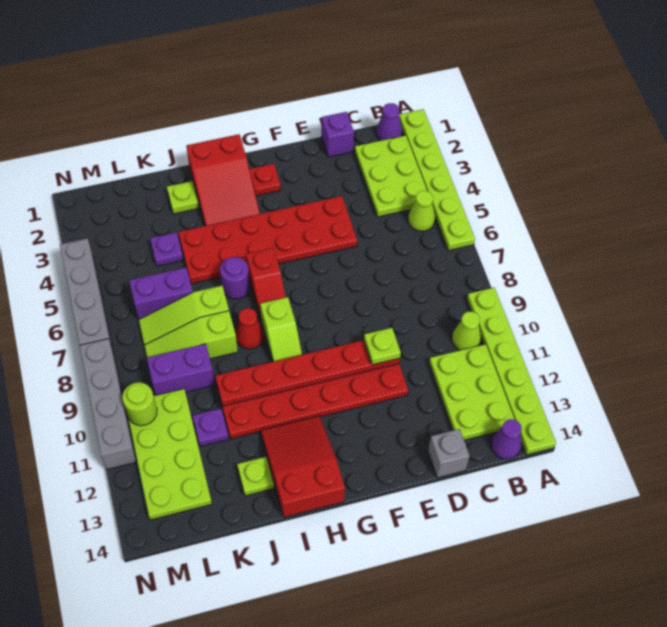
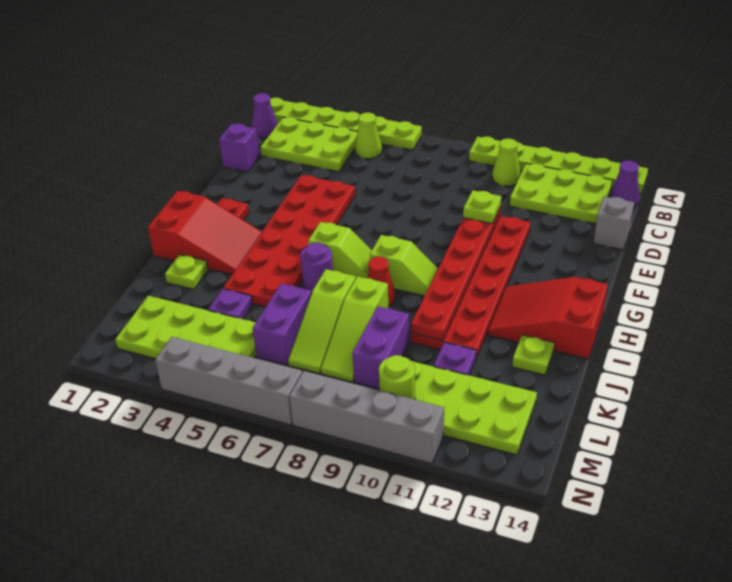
red slope H6:H7 level 1 top 6 -> lime slope H6:H7 level 1 top 6
none -> lime plate L2:M5 level 1

